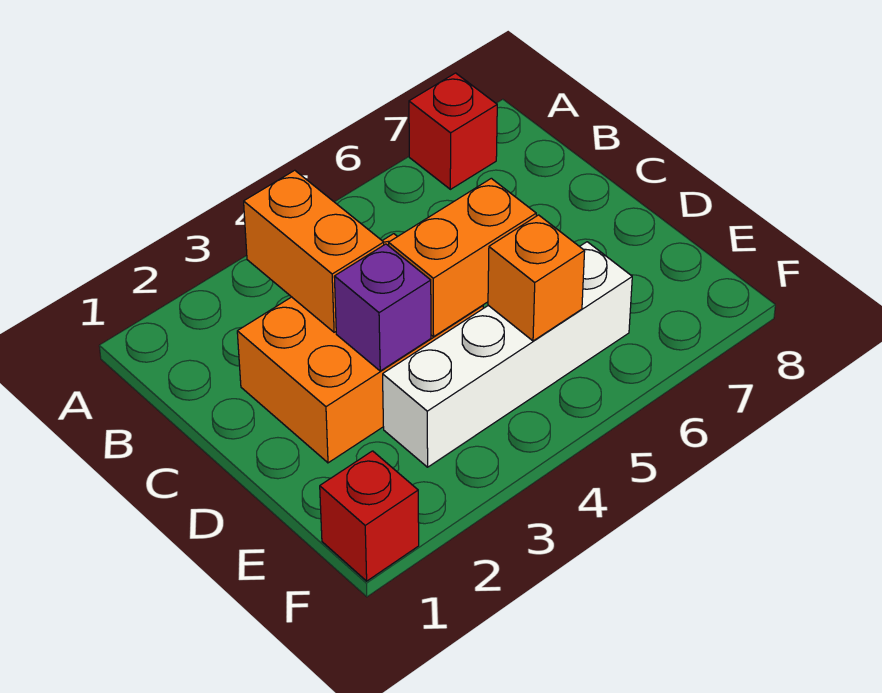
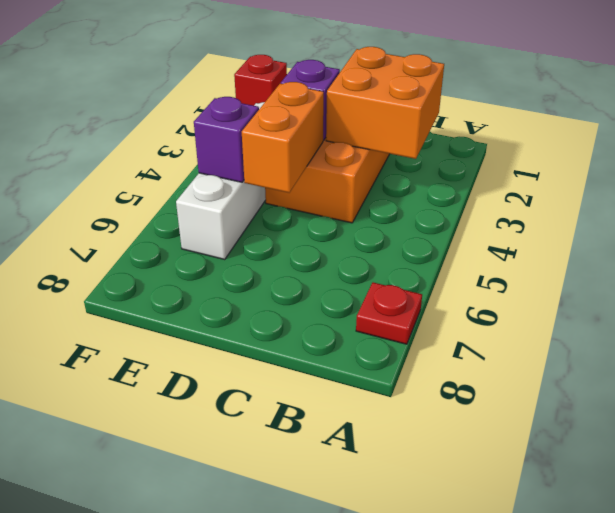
red brick A7 level 1 -> red plate A7 level 1
orange brick B3:C3 level 2 -> orange brick B2:C3 level 2
orange brick E5 level 2 -> purple brick E5 level 2

